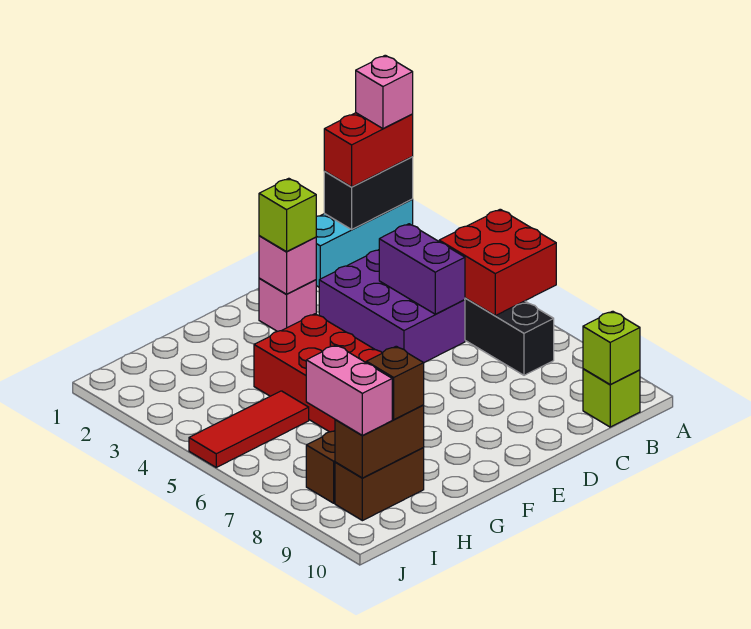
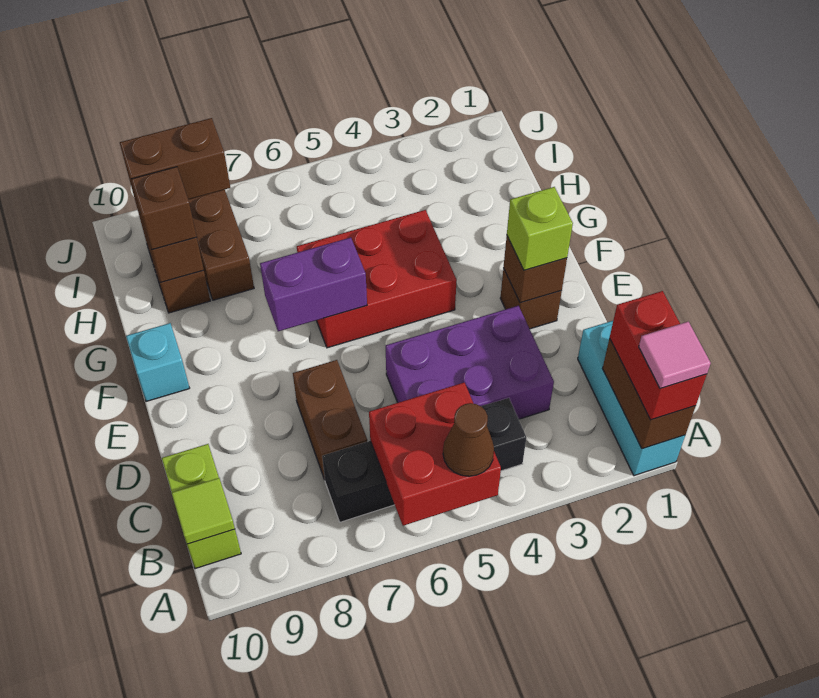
black brick A1:B1 level 2 -> brown brick A1:B1 level 2
pink brick A1 level 4 -> pink tile A1 level 4
none -> brown cone A5 level 3
lime brick B10 level 1 -> lime brick B10:C10 level 1
lime brick B10 level 2 -> lime tile B10 level 2
purple brick C4:C5 level 2 -> purple brick F6:F7 level 2
none -> brown brick C7:D7 level 1
pink brick E2 level 1 -> brown brick E2 level 1
pink brick E2 level 2 -> brown brick E2 level 2
none -> cyan brick F10 level 1
red tile H5:J5 level 1 -> none
pink brick I8:I9 level 3 -> brown brick I8:I9 level 3

